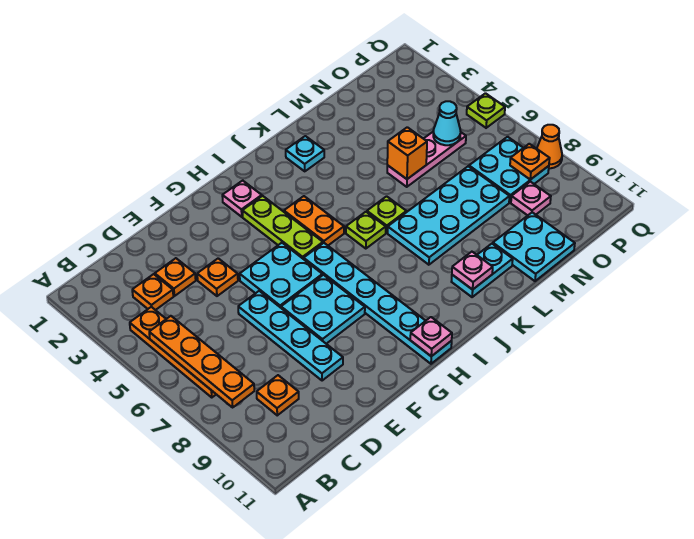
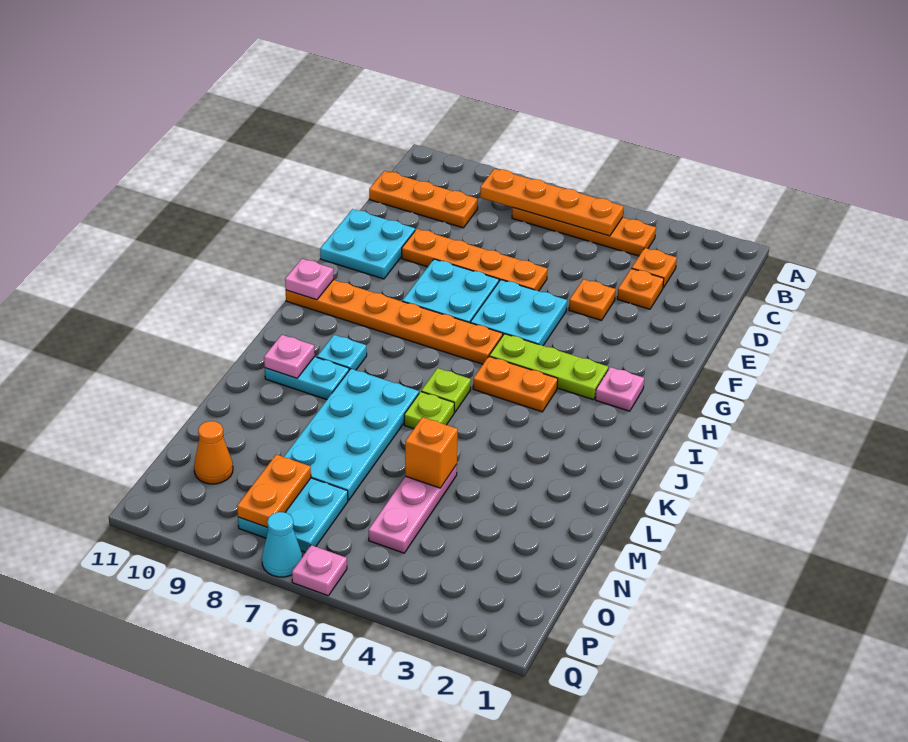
orange plate C9 level 1 -> orange plate C9:C11 level 1
cyan plate E6:E9 level 1 -> orange plate E6:E9 level 1
cyan plate H6:H11 level 1 -> orange plate H6:H11 level 1
cyan plate K2 level 1 -> cyan plate J9 level 1
cyan plate K10:L10 level 1 -> cyan plate K9:K10 level 1
cyan plate M10:N11 level 1 -> cyan plate E10:F11 level 1
cyan cone O5 level 2 -> cyan cone Q7 level 1
pink plate O9 level 1 -> pink plate Q6 level 1
orange plate P8 level 2 -> orange plate O8:P8 level 2
lime plate Q5 level 1 -> none
orange cone Q8 level 1 -> orange cone O10 level 1

